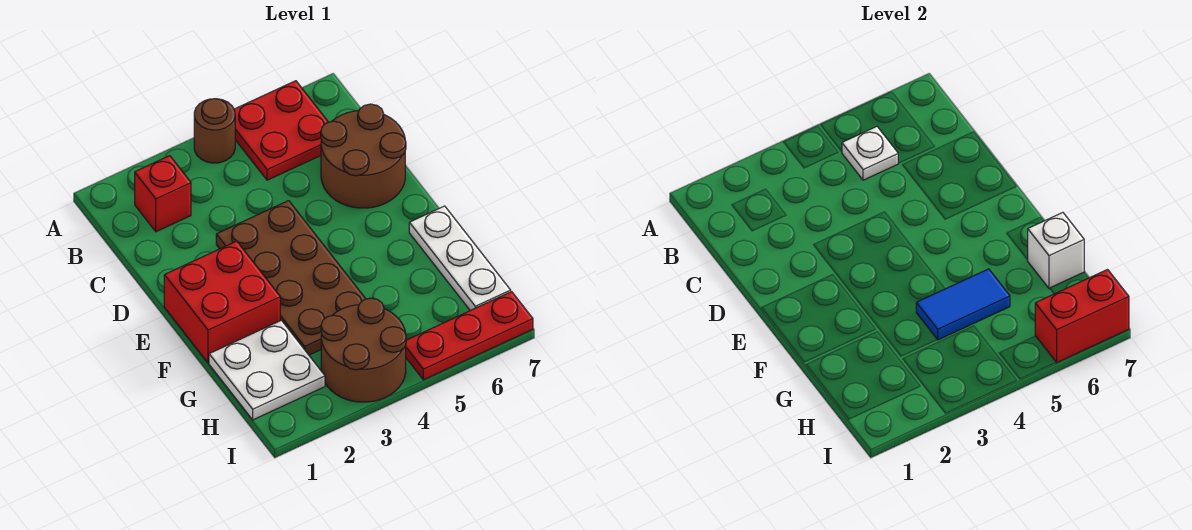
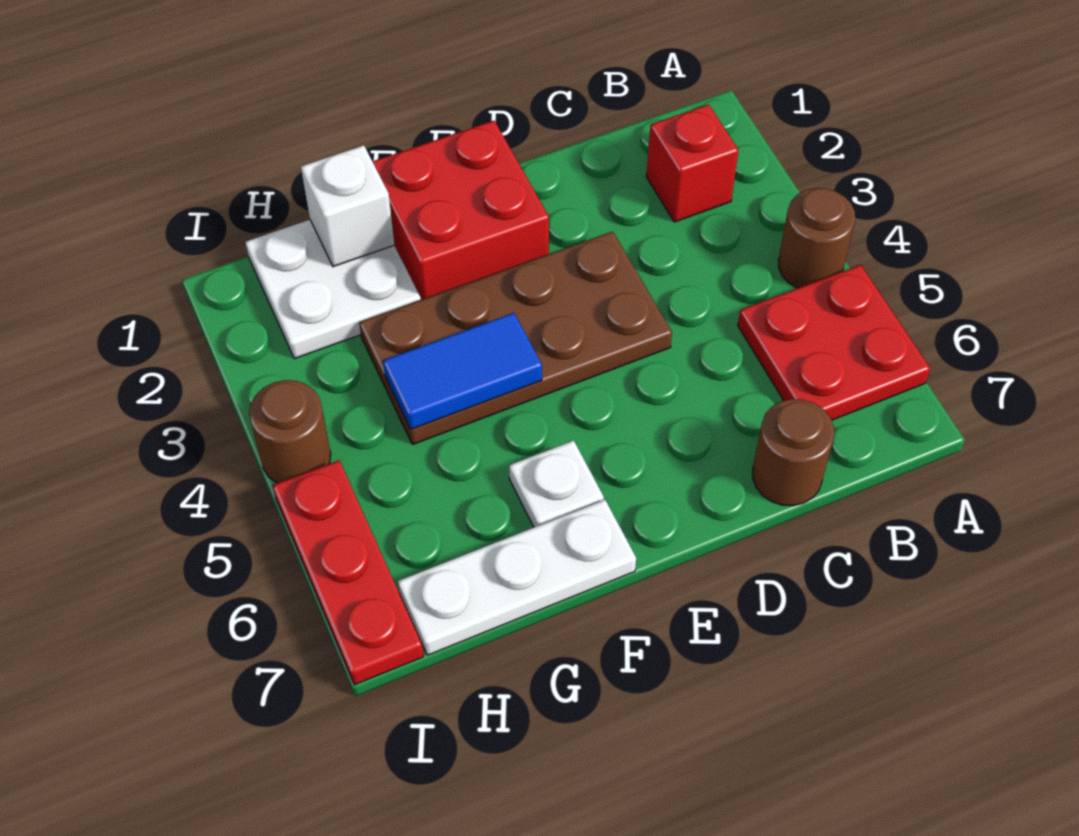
white plate B5 level 2 -> white plate F6 level 1
brown round brick C6:D7 level 1 -> brown round brick C7 level 1
blue tile G4:G5 level 2 -> blue tile F4:G4 level 2
white brick G7 level 2 -> white brick G1 level 2
brown round brick H3:I4 level 1 -> brown round brick I4 level 1
red brick I6:I7 level 2 -> none

